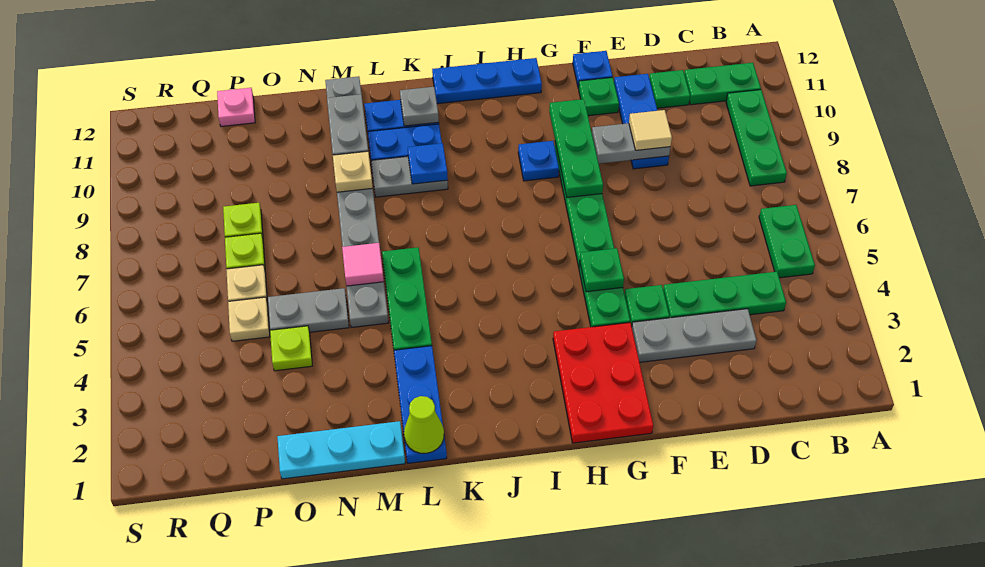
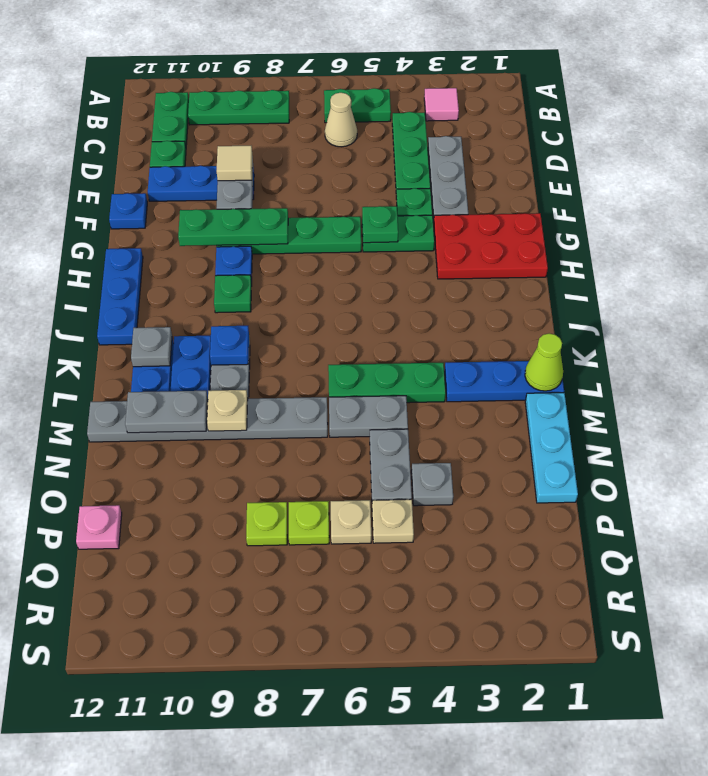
none -> tan cone C6 level 1
green plate F11 level 1 -> green plate I9 level 1
pink tile M6 level 2 -> pink tile B3 level 1
lime plate O4 level 1 -> grey plate O4 level 1

